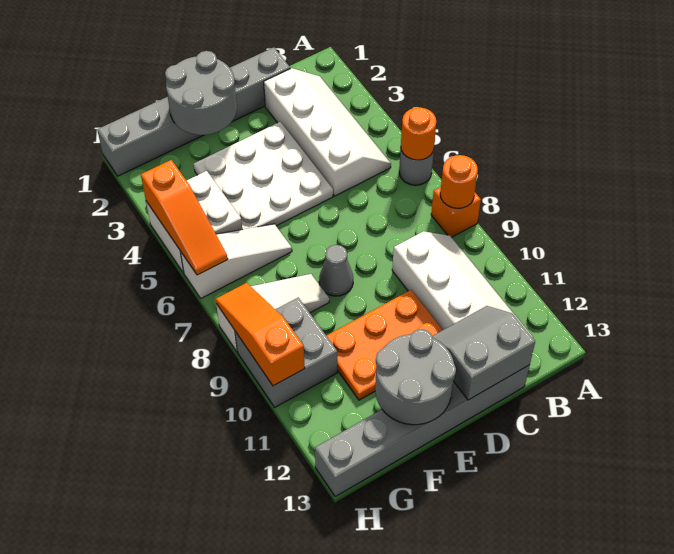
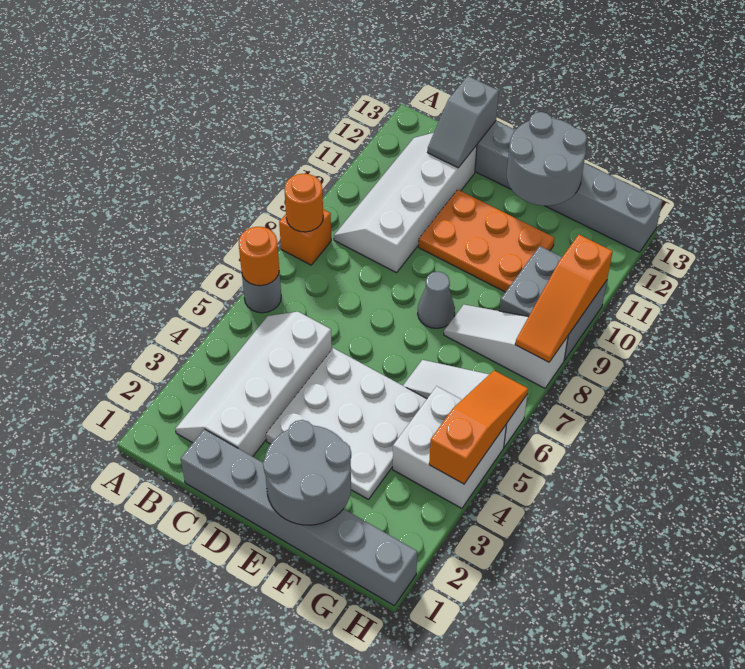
grey slope C12:D13 level 2 top 13 -> grey slope C12:C13 level 2 top 13

